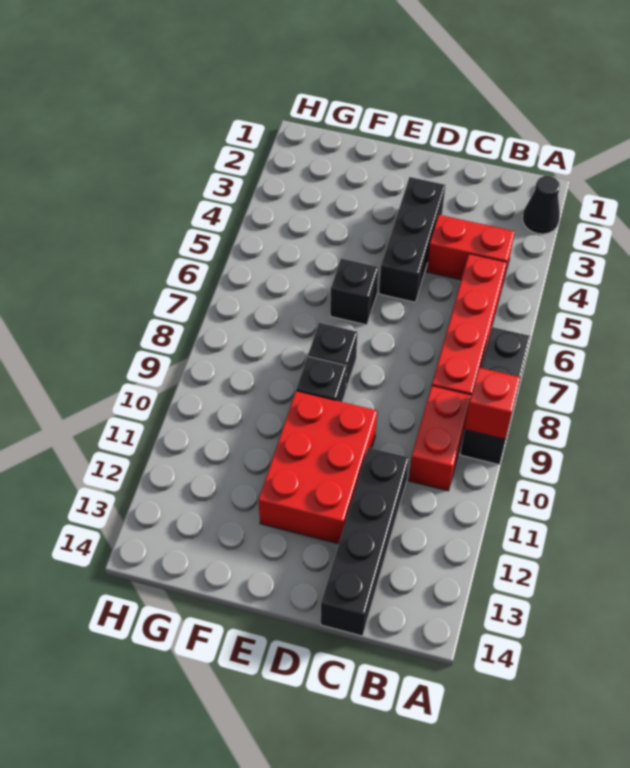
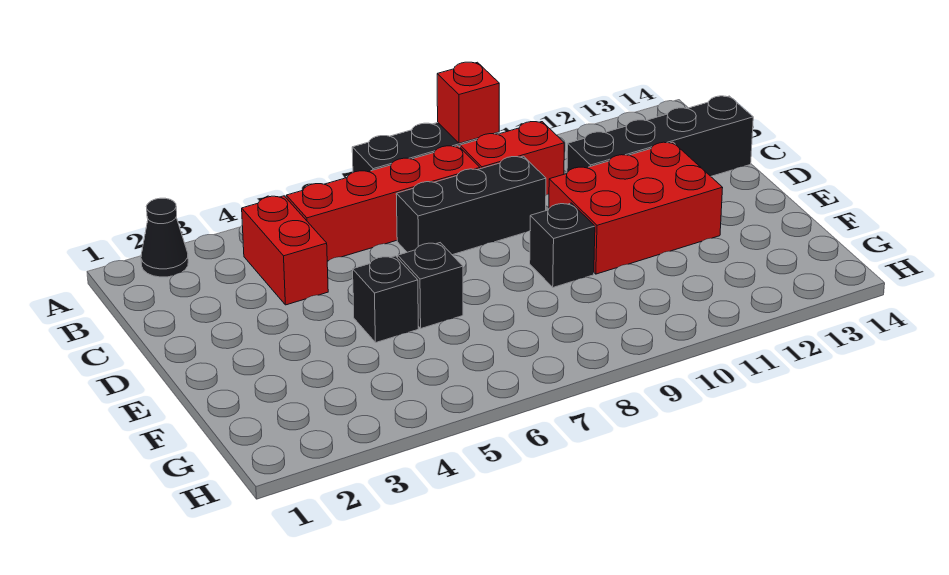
black brick D3:D5 level 1 -> black brick C7:C9 level 1
black brick E8 level 1 -> black brick E5 level 1

